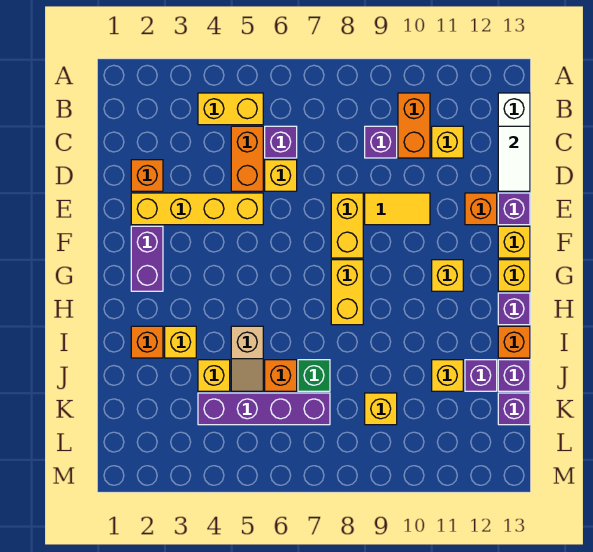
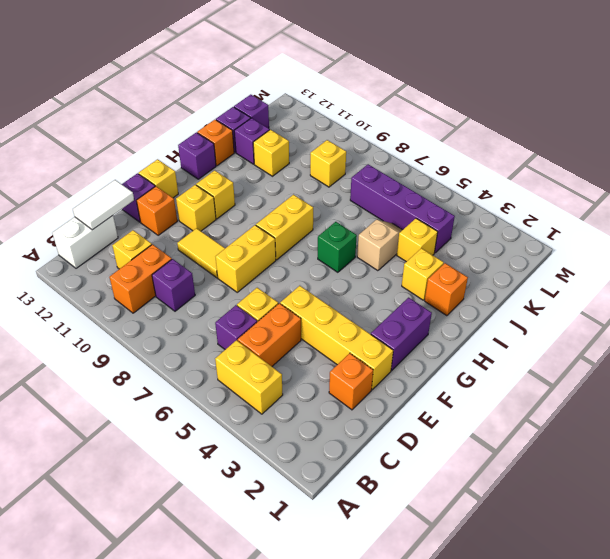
yellow brick G13 level 1 -> yellow brick F11 level 1
orange brick J6 level 1 -> none
green brick J7 level 1 -> green brick H6 level 1

